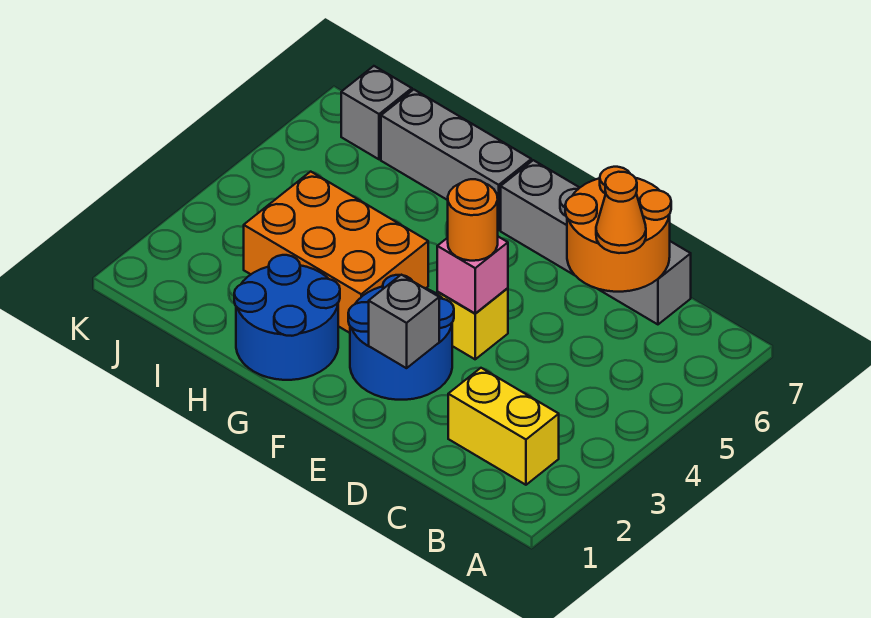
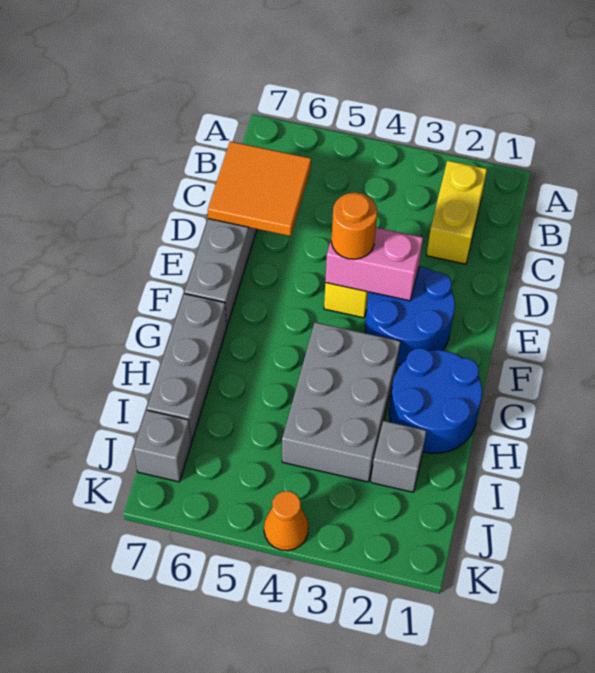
orange round brick C6:D7 level 2 -> orange tile C6:D7 level 2
orange cone C6 level 3 -> orange cone K4 level 1
grey brick E2 level 2 -> grey brick I2 level 1
pink brick E4 level 2 -> pink brick E3:E4 level 2
orange brick G3:I4 level 1 -> grey brick G3:I4 level 1

